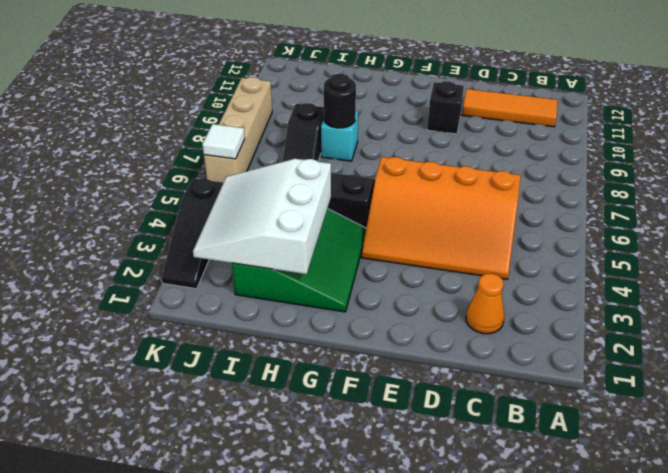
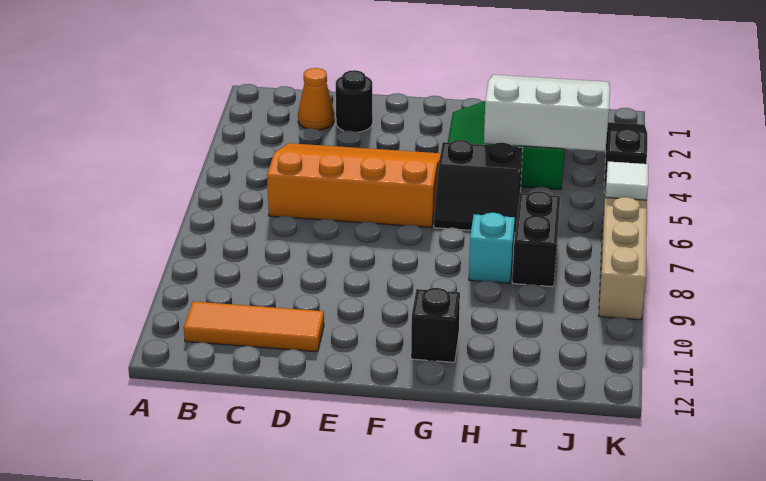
black brick E10 level 1 -> black brick G11 level 1
white slope H2:J4 level 2 top H -> white slope H2:J4 level 2 top 4
black round brick H8 level 2 -> black round brick D2 level 1
black slope I7:I8 level 1 top 8 -> black brick I7:I8 level 1

